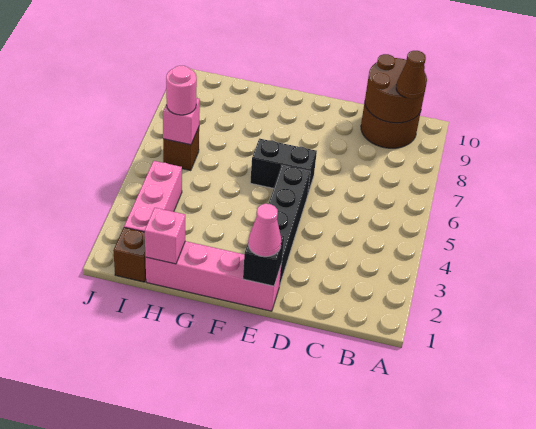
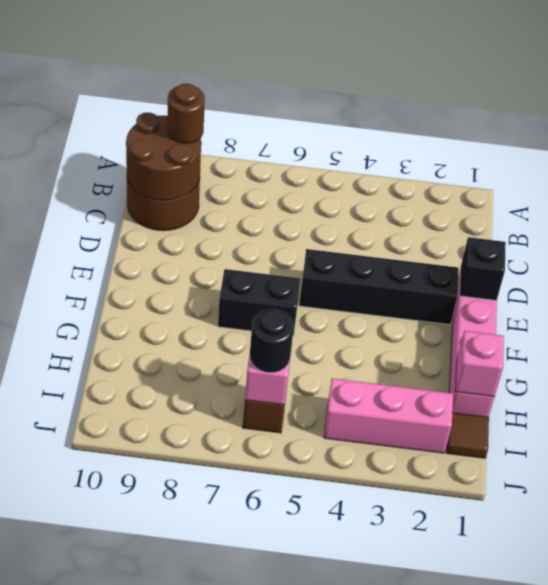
brown cone B9 level 3 -> brown round brick B9 level 3
pink cone E1 level 3 -> none
black brick E6:F6 level 1 -> black brick F6:F7 level 1
brown brick I1 level 1 -> brown tile I1 level 1
pink round brick I6 level 3 -> black round brick I6 level 3

